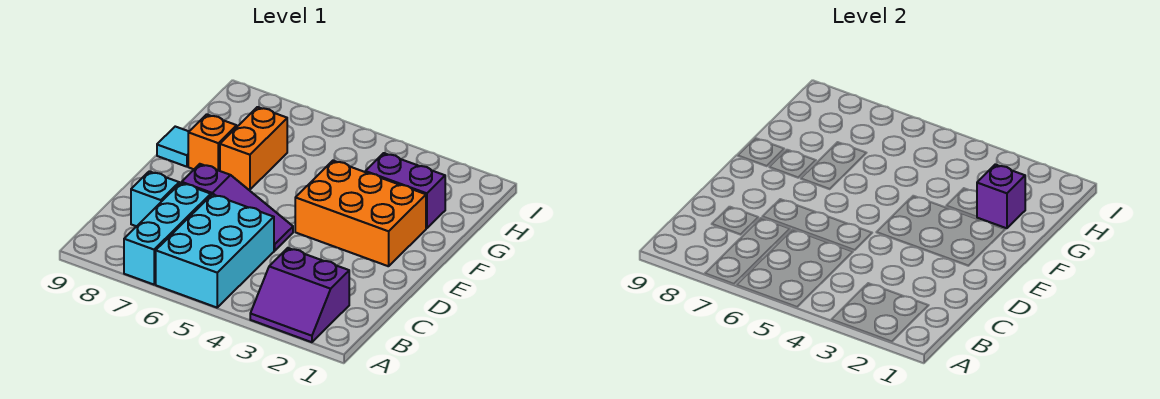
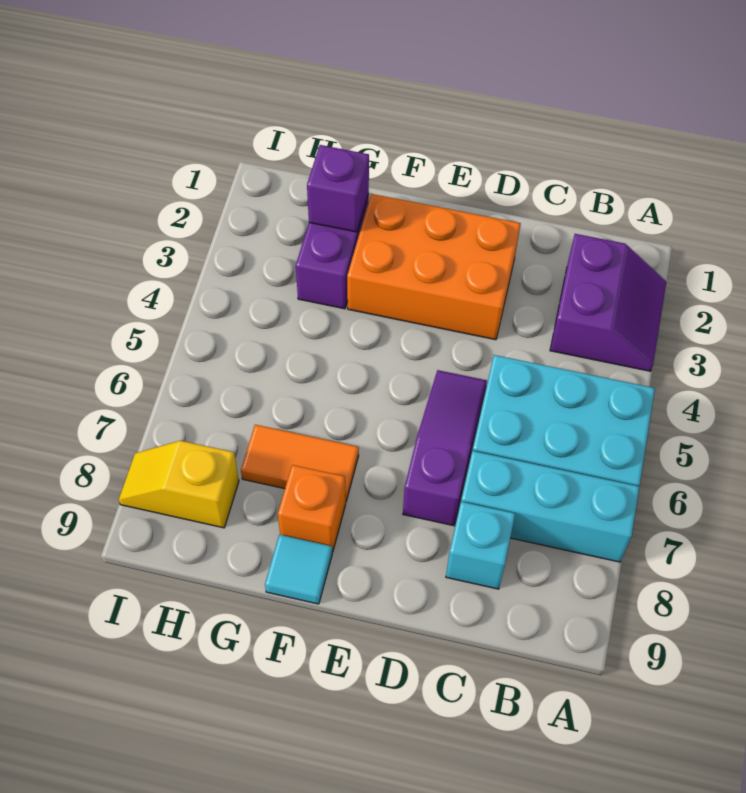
orange brick E2:F4 level 1 -> orange brick D2:F3 level 1
orange brick F7:G7 level 1 -> orange tile F7:G7 level 1
none -> yellow slope H8:I8 level 1 top H

